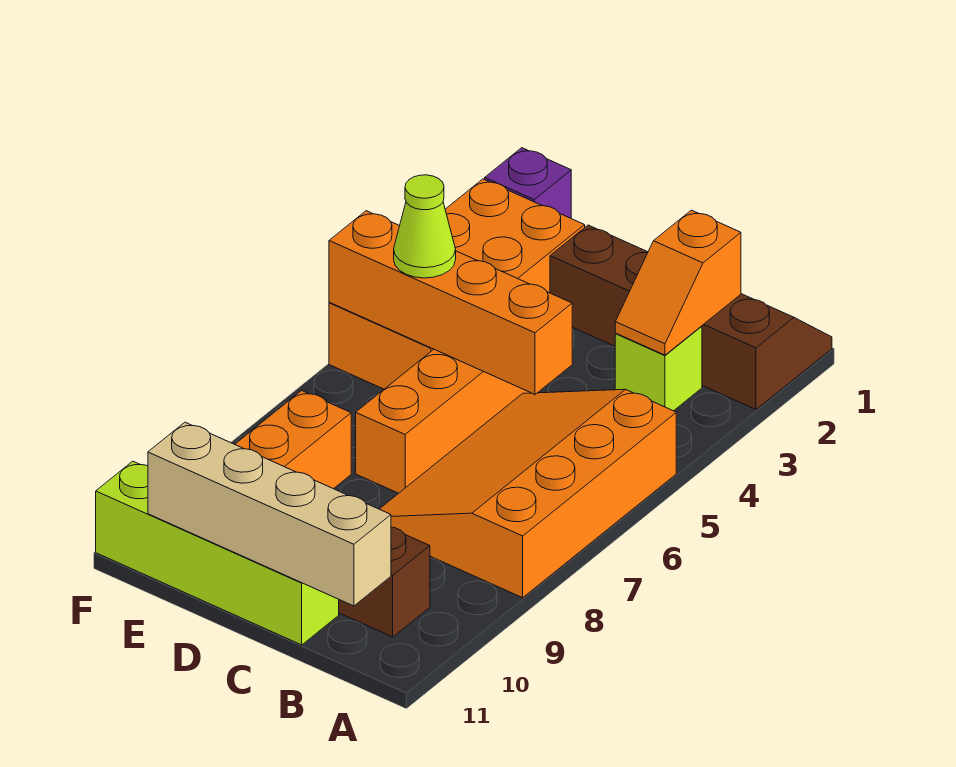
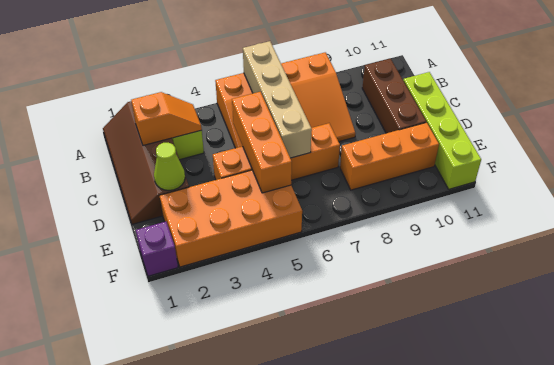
tan brick B11:E11 level 2 -> tan brick A6:D6 level 2
orange brick C5:F5 level 2 -> orange brick C5:E5 level 2
lime cone E5 level 3 -> lime cone D2 level 2

